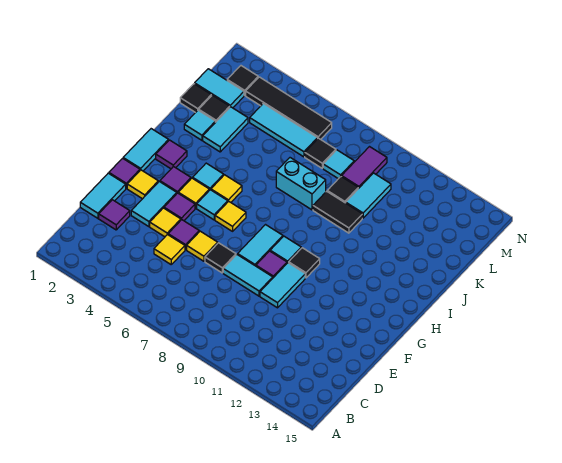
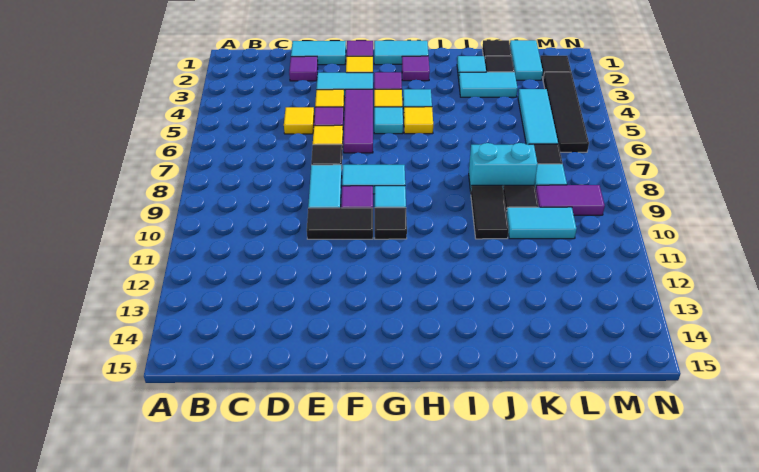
cyan tile E10:F10 level 1 -> black tile E10:F10 level 1
purple tile F4 level 1 -> purple tile F4:F6 level 1
yellow tile G6 level 1 -> none
cyan brick J7:J8 level 1 -> cyan brick J8:K8 level 1

